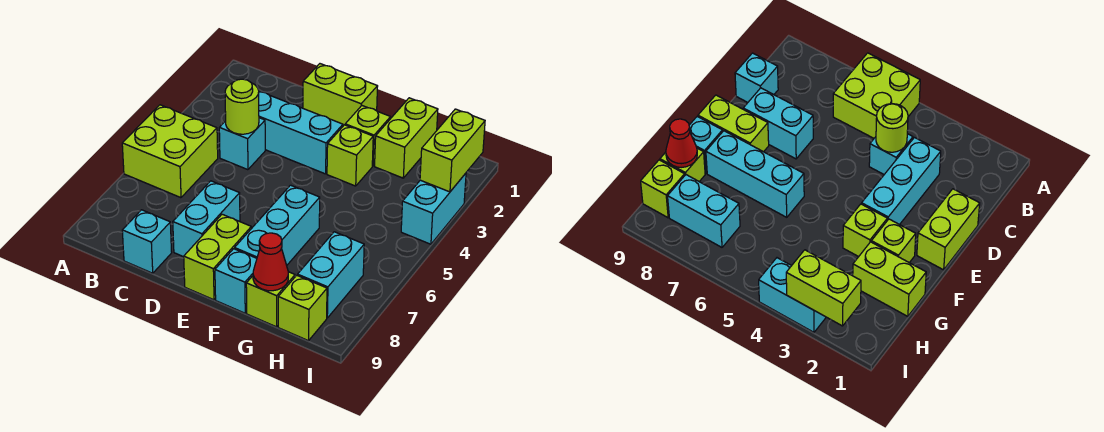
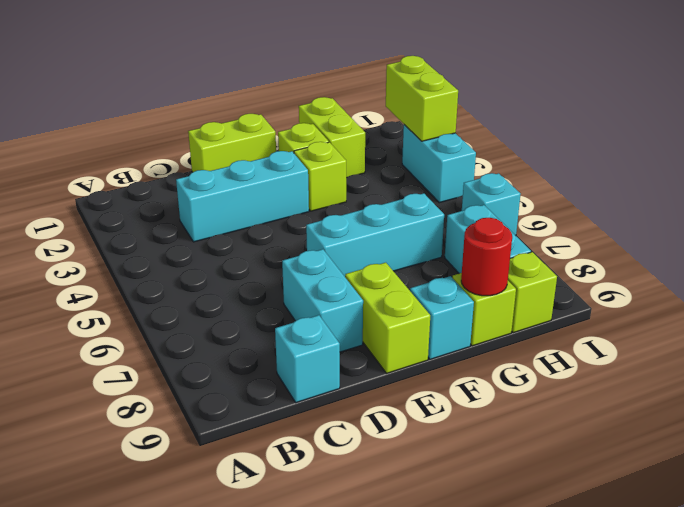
lime brick A5:B6 level 1 -> none
cyan brick C4 level 1 -> cyan brick I6 level 1
lime round brick C4 level 2 -> none
cyan brick F6:F8 level 1 -> cyan brick E6:G6 level 1
red cone G9 level 2 -> red round brick G9 level 2

